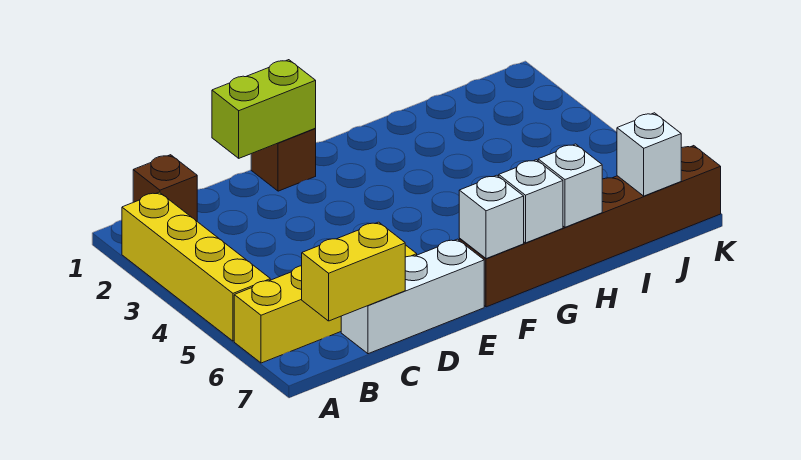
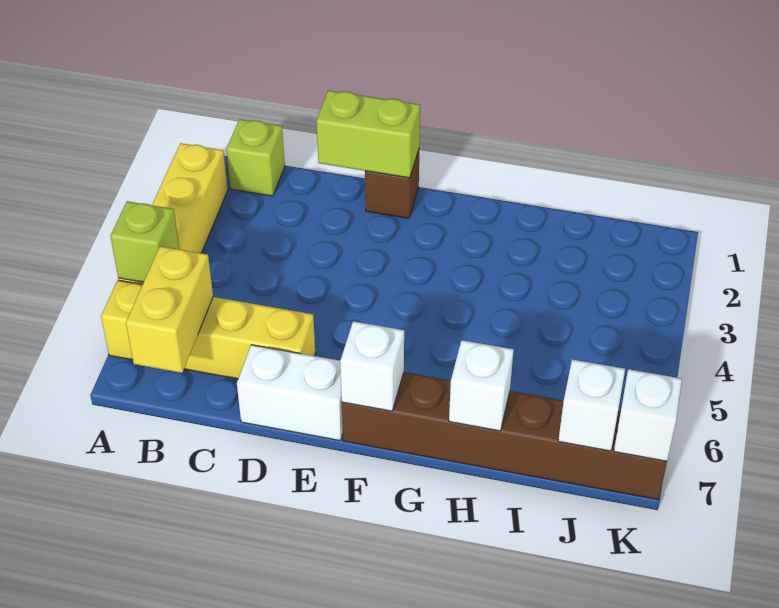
none -> lime brick A5 level 2
brown brick B1 level 1 -> lime brick B1 level 1
yellow brick B7:C7 level 2 -> yellow brick B6:B7 level 2
white brick C7:E7 level 1 -> white brick D7:E7 level 1
white brick G7 level 2 -> white brick K7 level 2

